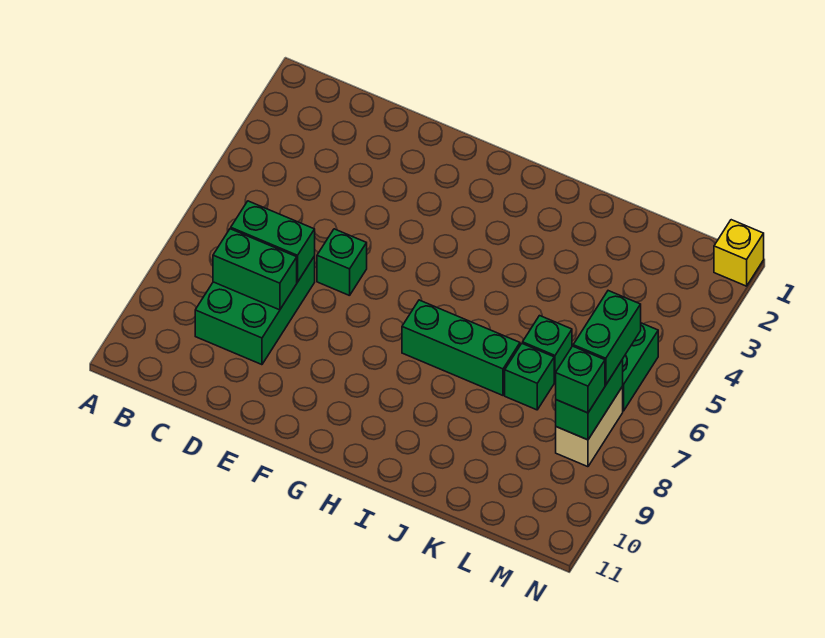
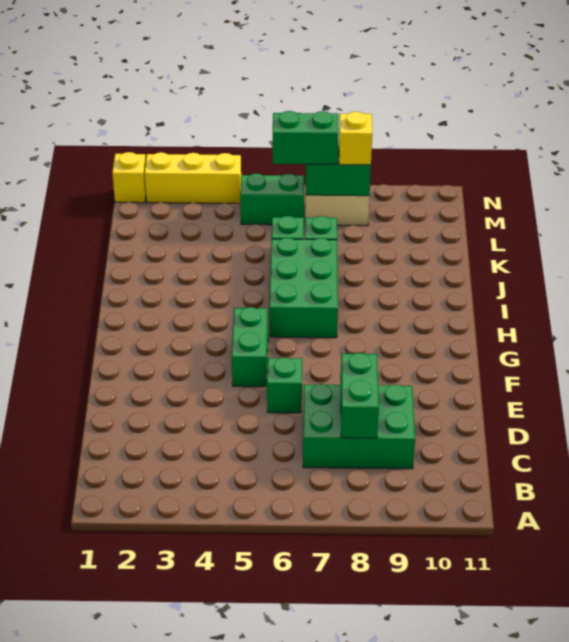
green brick C7:D7 level 2 -> green brick F5:G5 level 1
green brick H7:J7 level 1 -> green brick H6:J7 level 1
green brick M8 level 3 -> yellow brick M8 level 3
none -> yellow brick N2:N4 level 1

